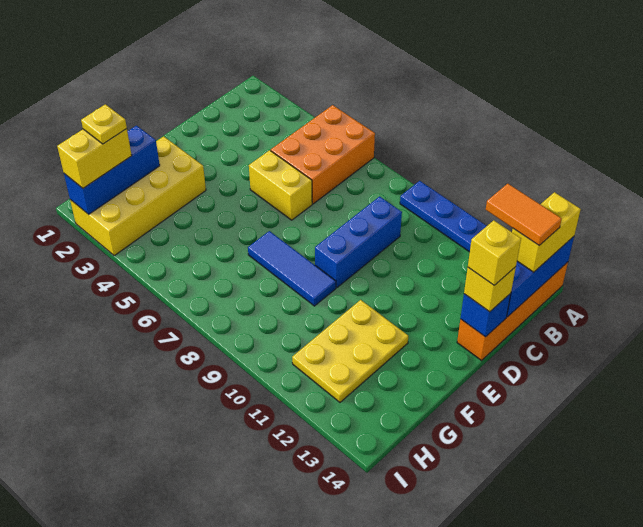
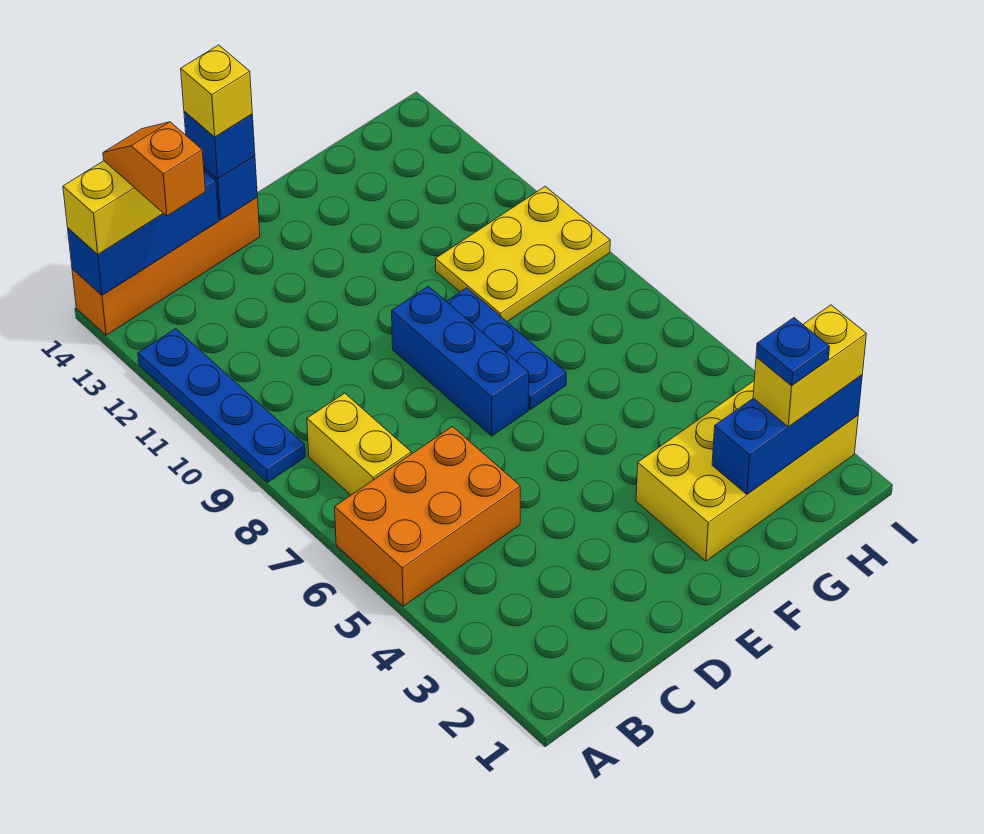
orange tile B13:B14 level 4 -> orange slope B13:B14 level 4 top 13
blue brick C9:E9 level 1 -> blue brick E7:E9 level 1
yellow brick D5:D6 level 1 -> yellow brick B7:B8 level 1
yellow brick D14 level 3 -> blue brick D14 level 3
blue tile F7:F9 level 1 -> blue plate F7:F9 level 1
yellow plate F11:H12 level 1 -> yellow plate G9:I10 level 1
yellow plate H2 level 4 -> blue plate H2 level 4

